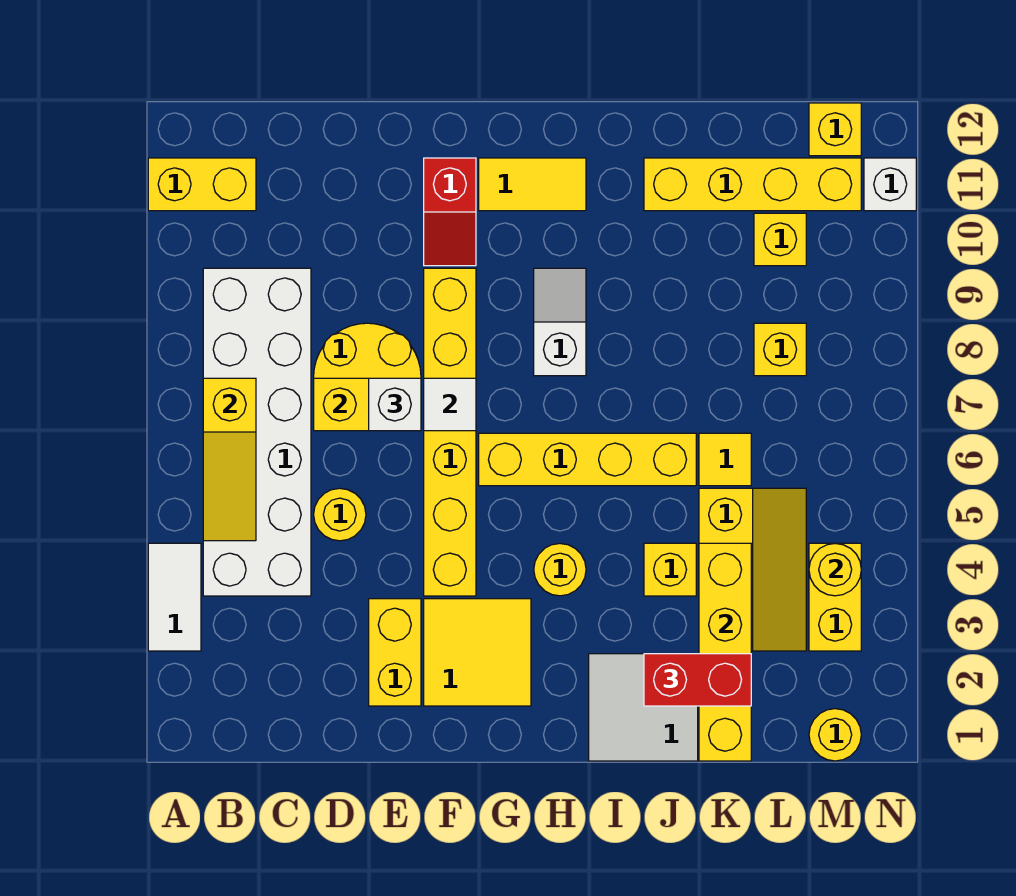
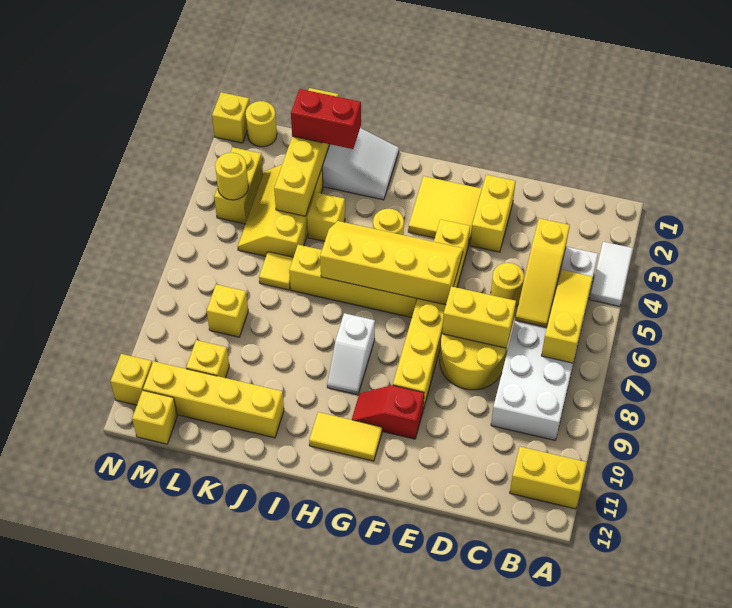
none -> yellow slope C4:C6 level 2 top 4
white brick E7 level 3 -> none
none -> yellow slope F5:I6 level 2 top 6
white tile F7 level 2 -> none
red slope F10:F11 level 1 top 11 -> red slope F10:G10 level 1 top F
none -> yellow brick N1 level 1
white brick N11 level 1 -> yellow brick N11 level 1

